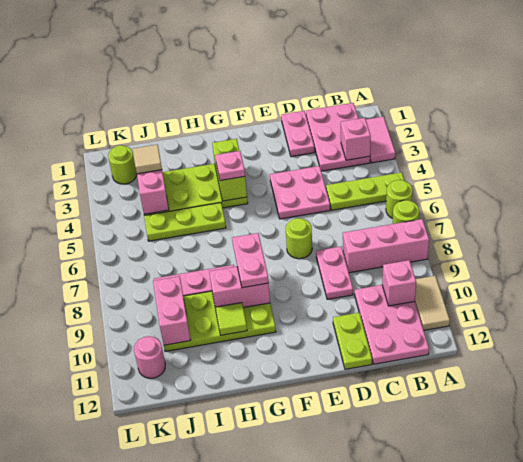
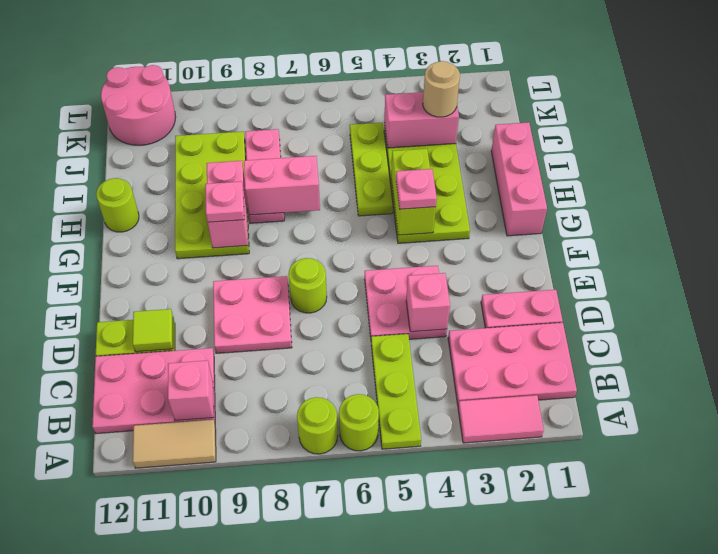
pink brick A8:C8 level 1 -> pink brick G1:I1 level 1
pink brick B3 level 2 -> pink brick D4 level 2
pink plate D8:D9 level 1 -> pink plate D8:E9 level 1
lime brick G3:G4 level 2 -> lime brick G4:H4 level 2
pink plate G8:G9 level 3 -> pink plate G9 level 3
lime tile H10 level 2 -> lime tile D11 level 2
tan tile J3 level 3 -> tan round brick J3 level 3
pink brick J9:J10 level 2 -> pink brick H7:H8 level 2
lime round brick K2 level 1 -> lime round brick H12 level 1
pink round brick K11 level 1 -> pink round brick K11:L12 level 1

